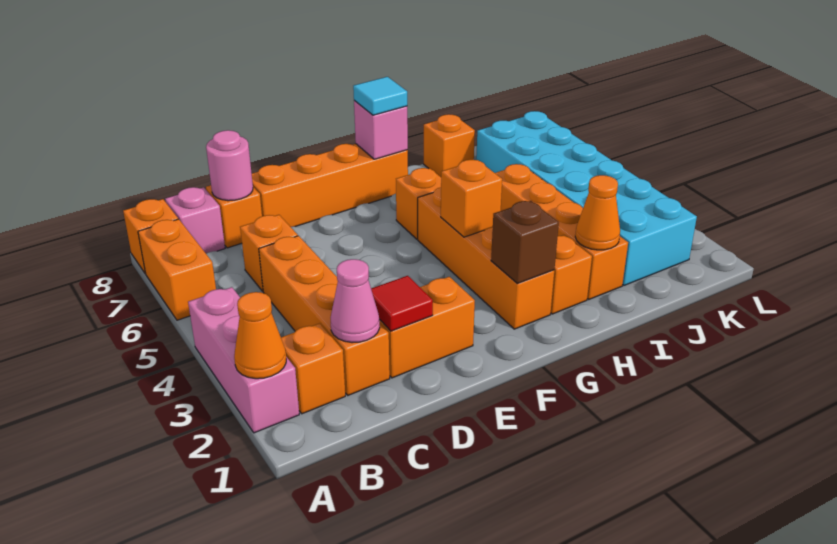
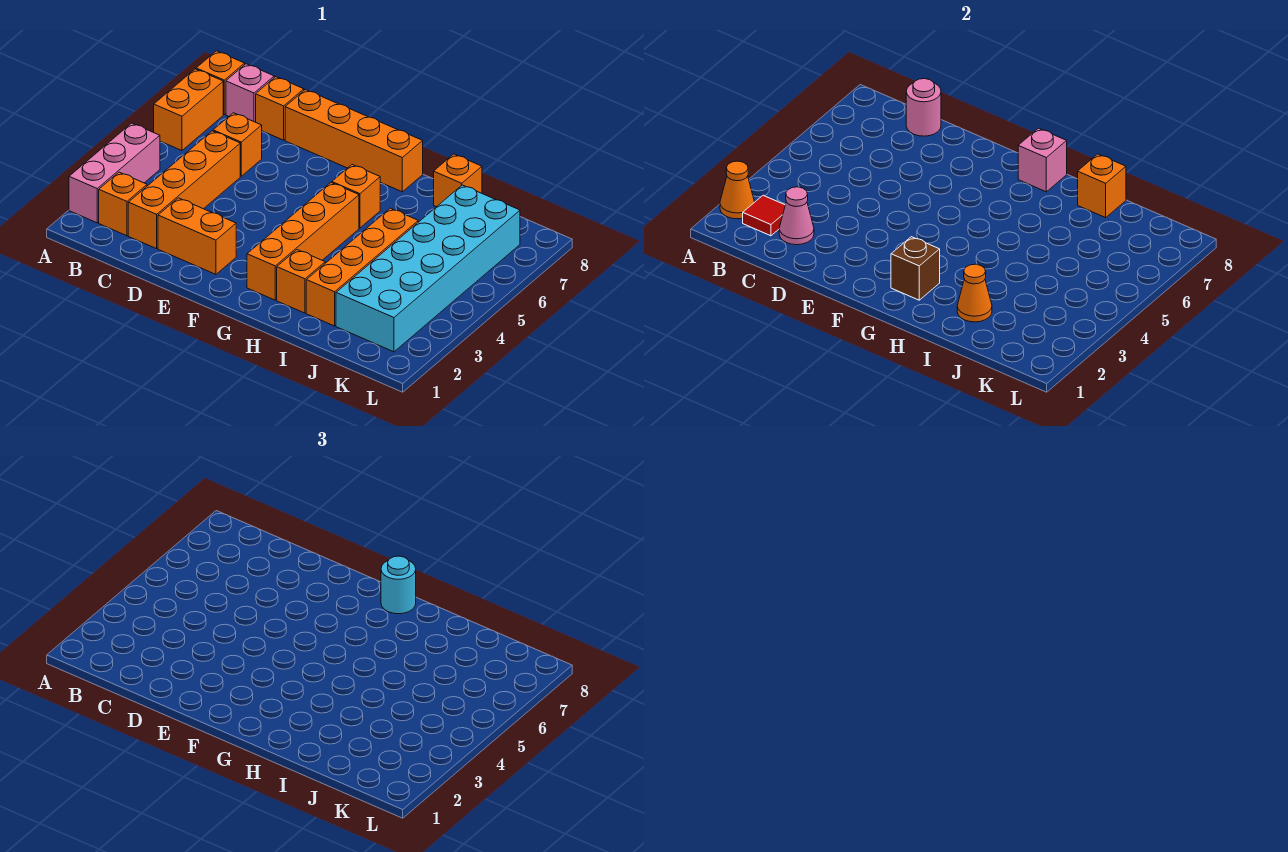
red tile D2 level 2 -> red tile B2 level 2
orange brick G4 level 2 -> orange brick I8 level 2
cyan tile G8 level 3 -> cyan round brick G8 level 3

